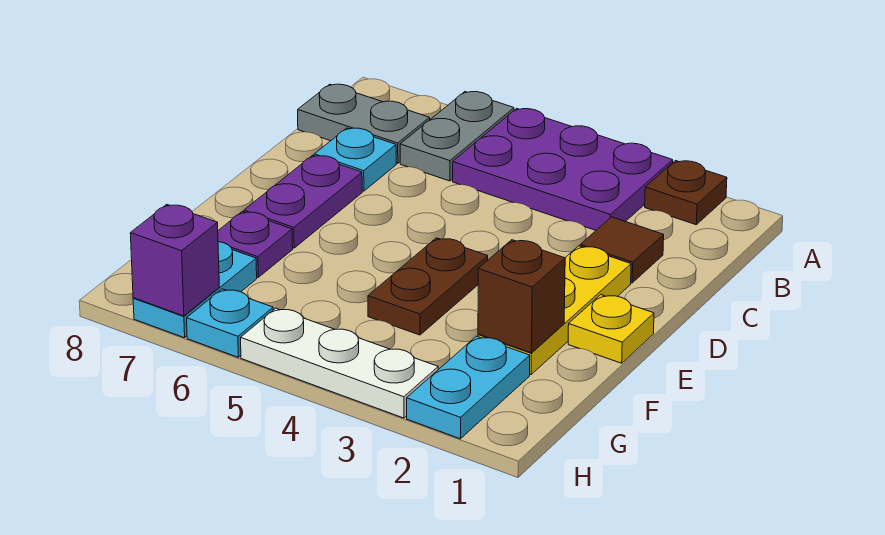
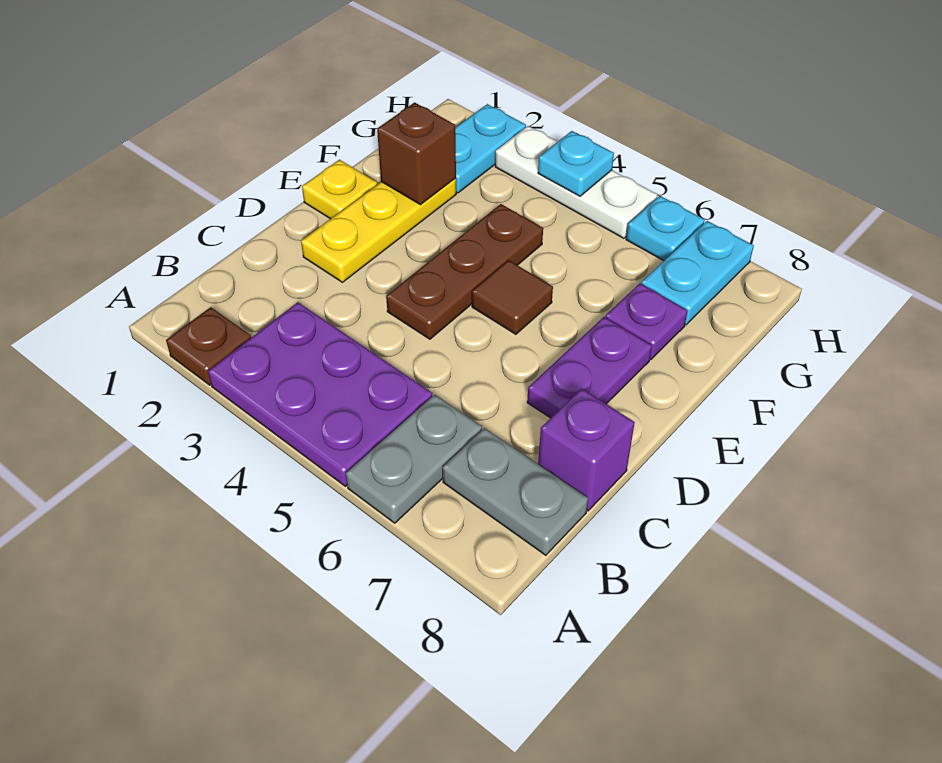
brown tile C2 level 1 -> brown tile E5 level 1
cyan plate C7 level 1 -> cyan plate H4 level 2
brown plate E4:F4 level 1 -> brown plate D4:F4 level 1
purple brick H7 level 2 -> purple brick C8 level 1

